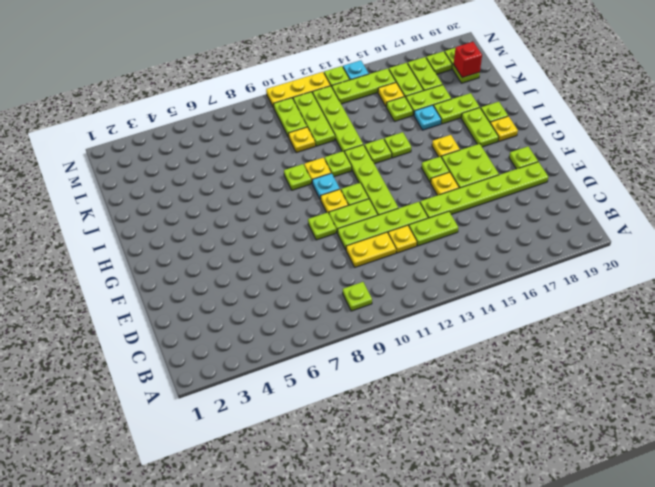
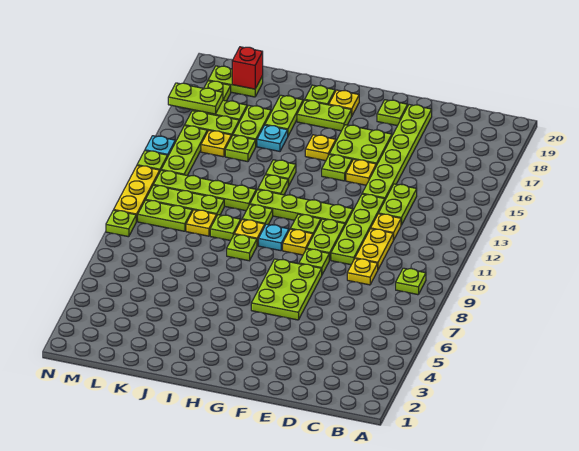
none -> yellow plate D9 level 1
none -> lime plate F6:G8 level 1
none -> lime plate J10 level 1
none -> lime plate M17:N17 level 2
none -> lime plate N9 level 1

